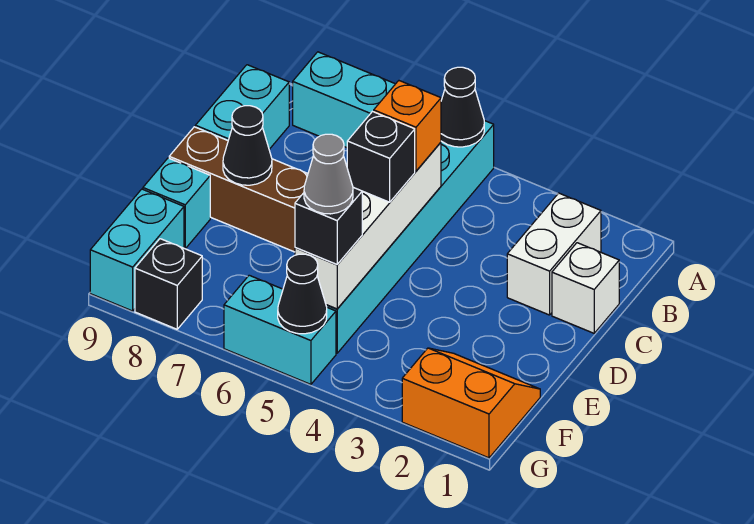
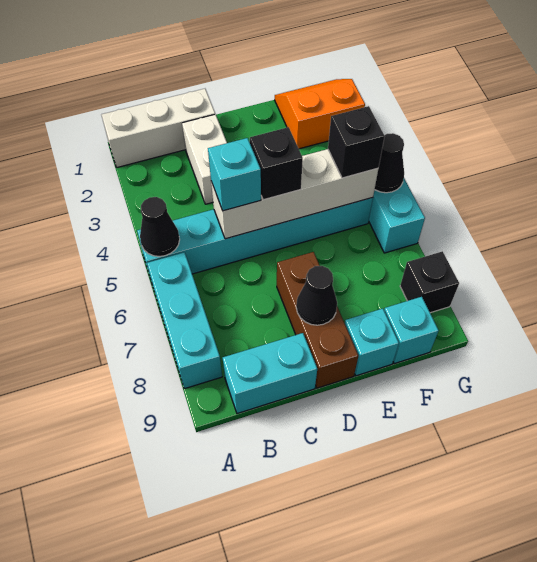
white brick B2:C2 level 1 -> white brick C2:C3 level 1
white brick C1 level 1 -> white brick A1:C1 level 1
orange brick C5 level 3 -> cyan brick C5 level 3
orange slope F1:G2 level 1 top G -> orange slope F1:G2 level 1 top 2
grey cone F5 level 4 -> none
cyan brick F9:G9 level 1 -> cyan brick F9 level 1

